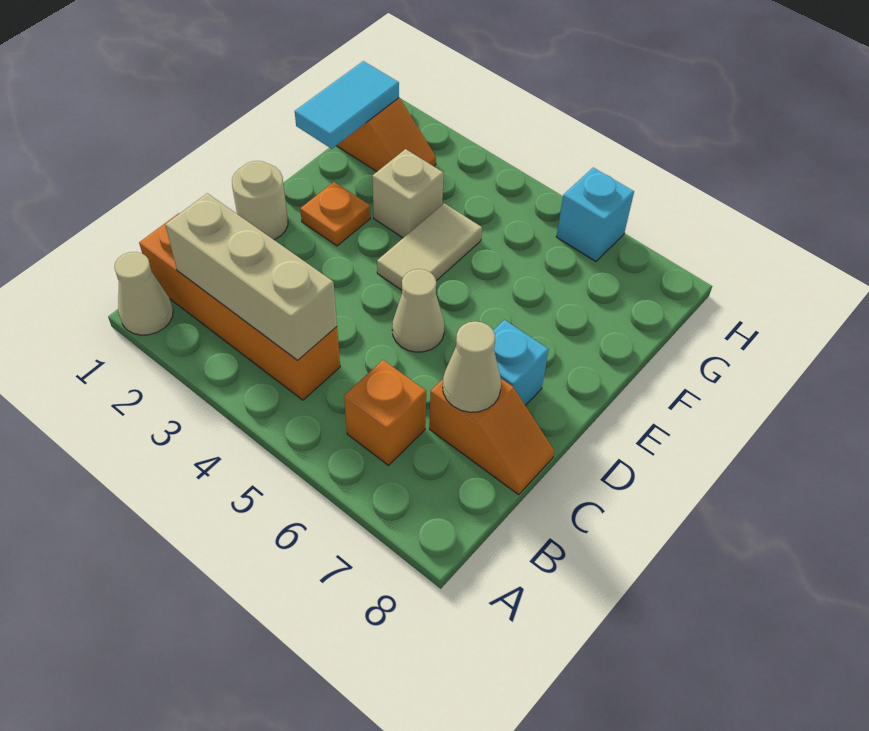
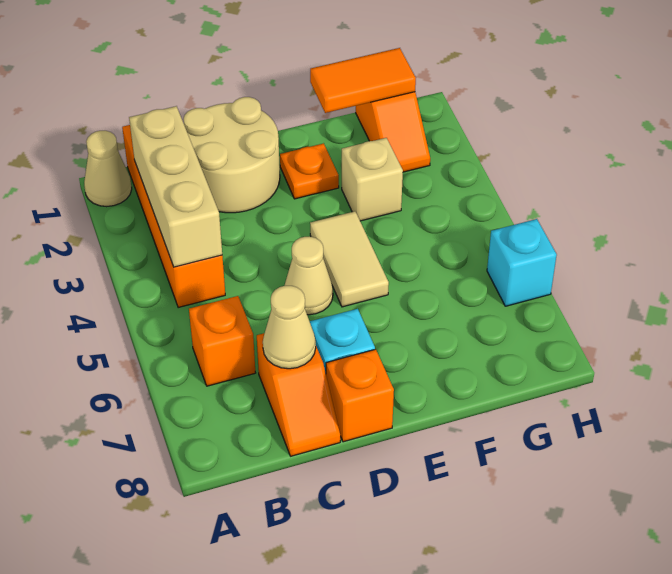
tan round brick D1 level 1 -> tan round brick C1:D2 level 1
none -> orange brick D8 level 1
tan tile E4:F4 level 1 -> tan tile E4:E5 level 1
cyan tile F1:G1 level 2 -> orange tile F1:G1 level 2

